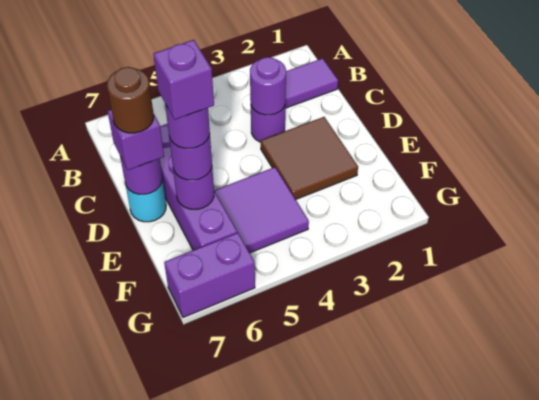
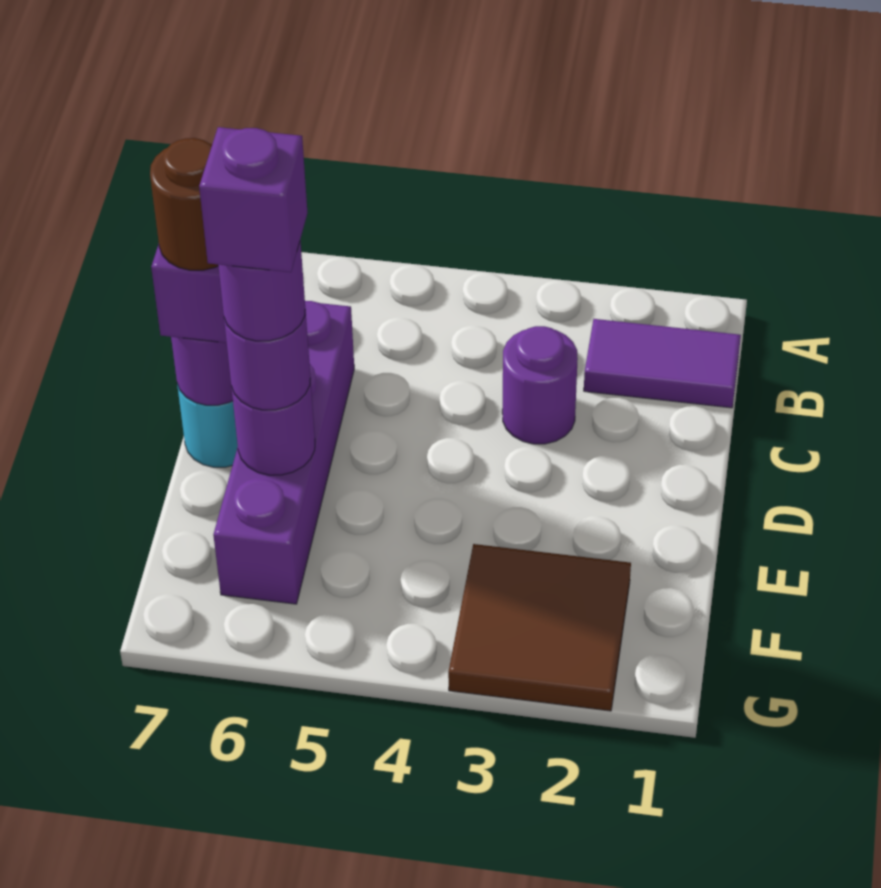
purple round brick C3 level 2 -> none
brown tile D2:E3 level 1 -> brown tile F2:G3 level 1
purple tile E4:F5 level 1 -> none
purple brick G6:G7 level 1 -> none

